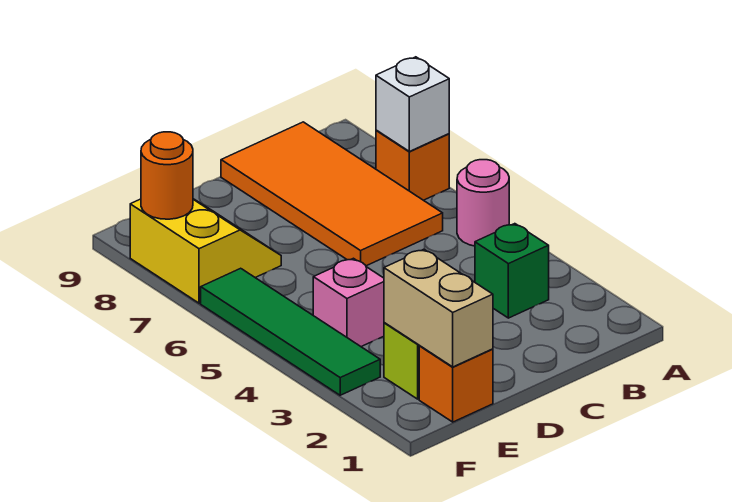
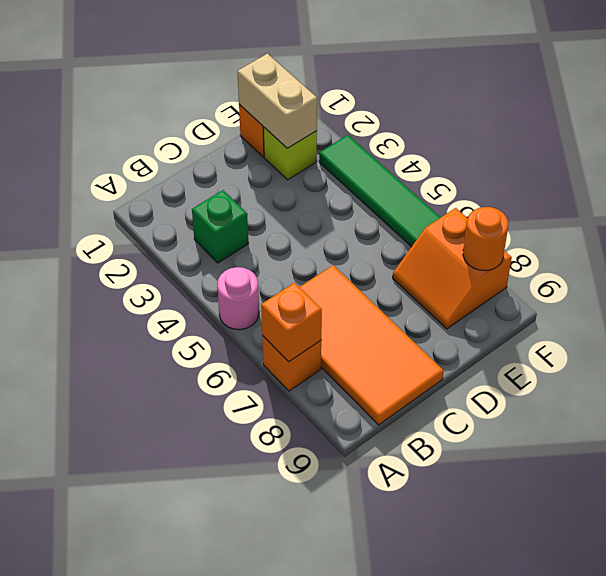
white brick A7 level 2 -> orange brick A7 level 2
pink brick E4 level 1 -> none
yellow slope E7:F8 level 1 top F -> orange slope E7:F8 level 1 top F

